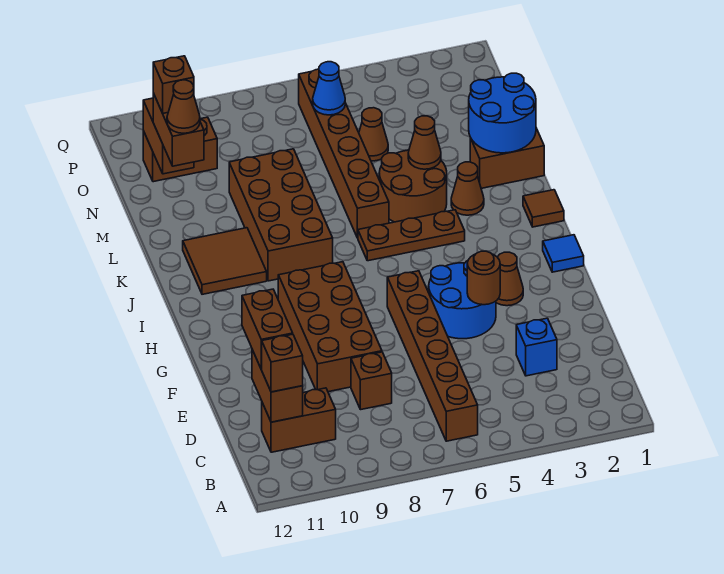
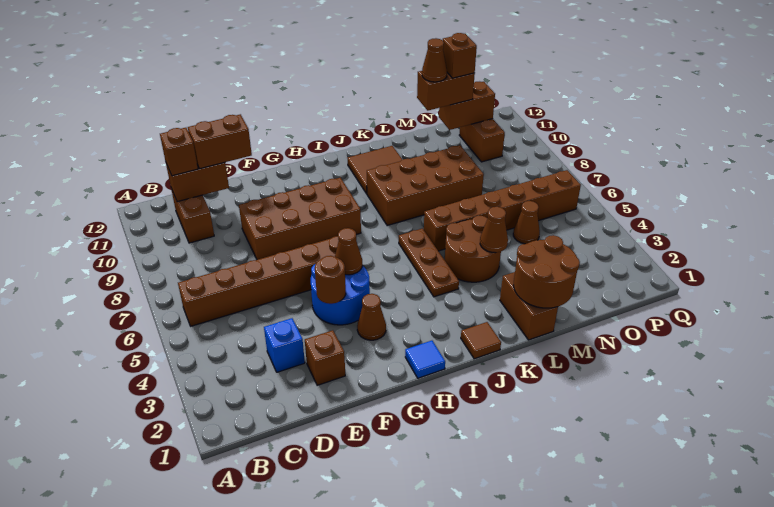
brown brick D8 level 1 -> brown brick E2 level 1
brown cone K3 level 1 -> brown cone G5 level 2
blue round brick L1:M2 level 2 -> brown round brick L1:M2 level 2
blue cone O6 level 2 -> none

